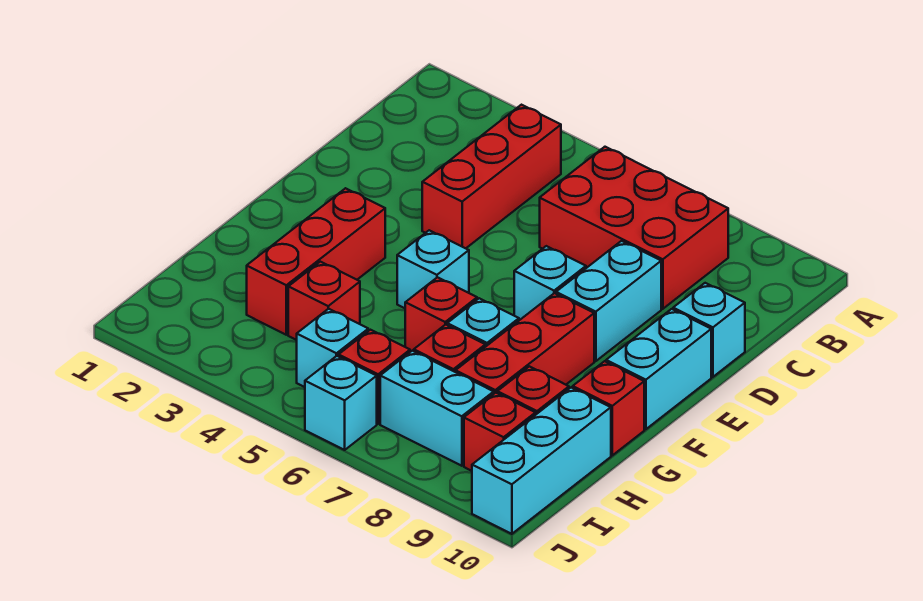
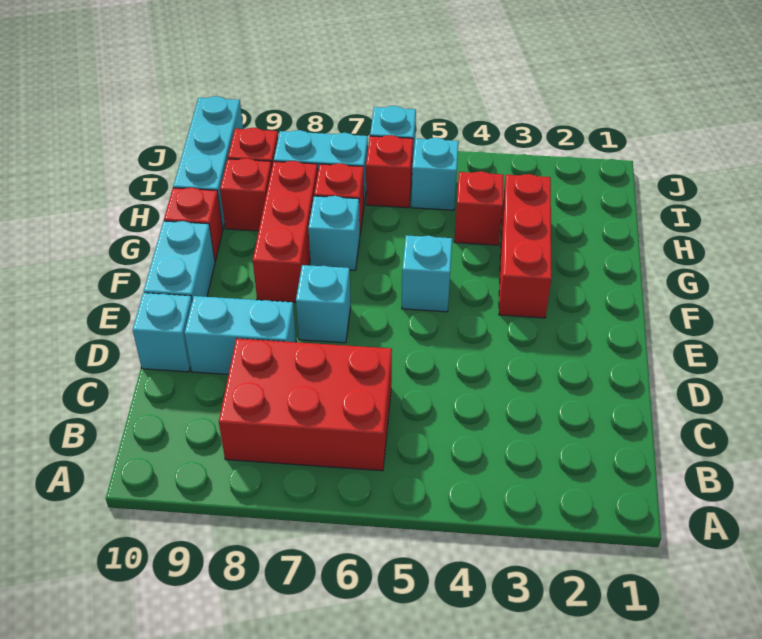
red brick B4:D4 level 1 -> none
cyan brick D8:E8 level 1 -> cyan brick D8:D9 level 1
red brick G6 level 1 -> none

